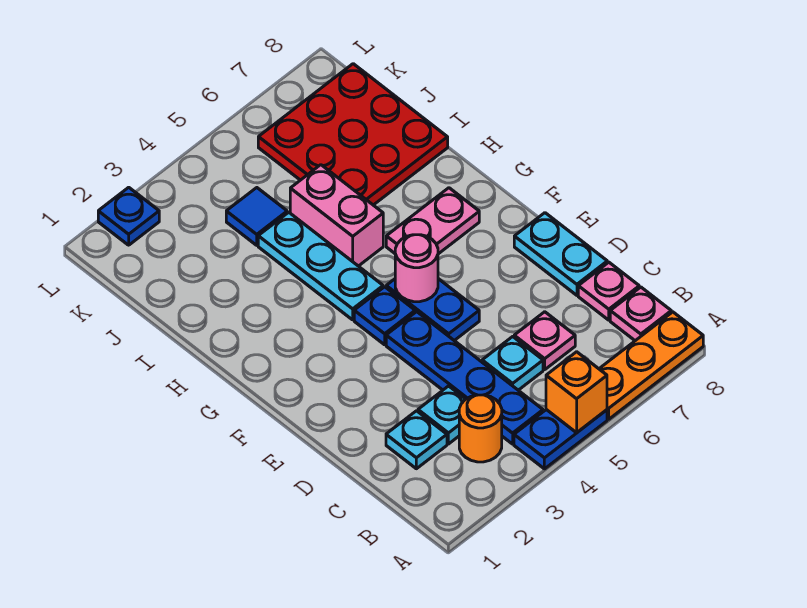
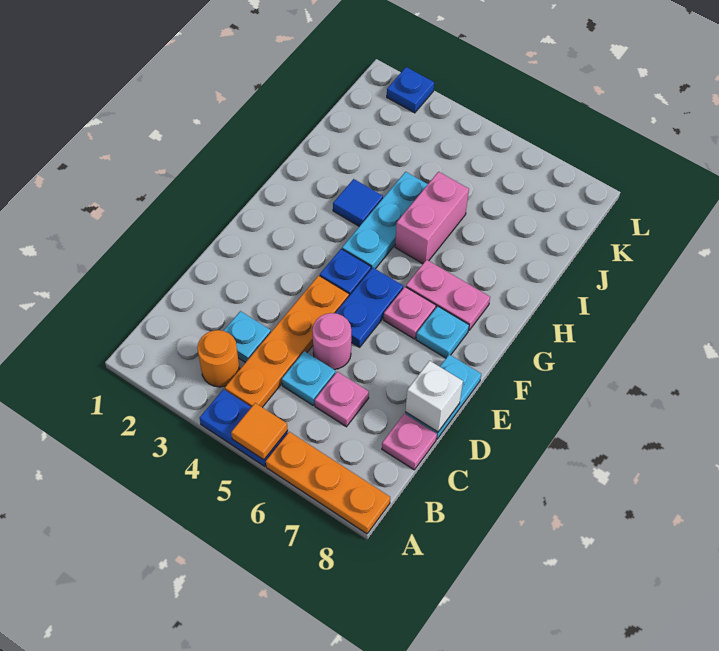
orange brick A5 level 2 -> orange tile A5 level 2
blue plate B4:E4 level 1 -> orange plate B4:E4 level 1
pink plate B8 level 1 -> pink plate F6 level 1
cyan plate C2 level 1 -> cyan plate F7 level 1
none -> white brick D8 level 2
pink round brick F5 level 2 -> pink round brick D5 level 1
red plate I6:K8 level 1 -> none
blue tile J4 level 1 -> blue tile H3 level 1

